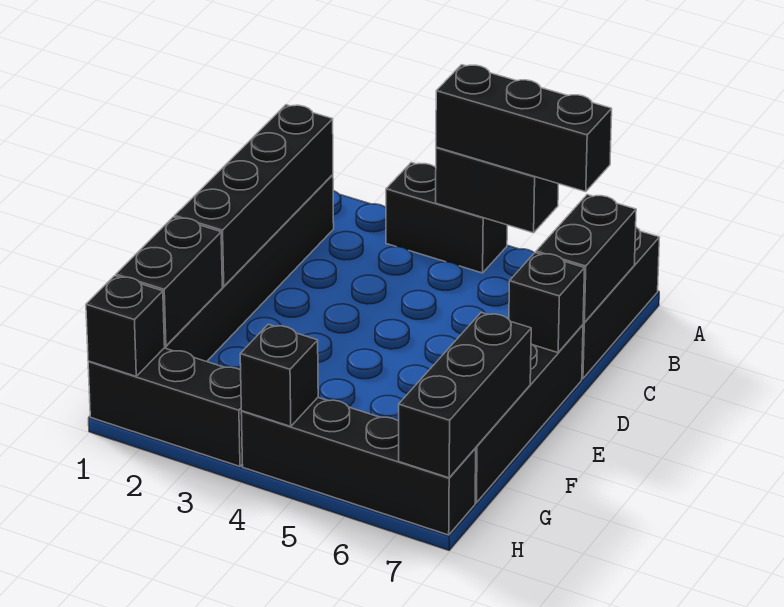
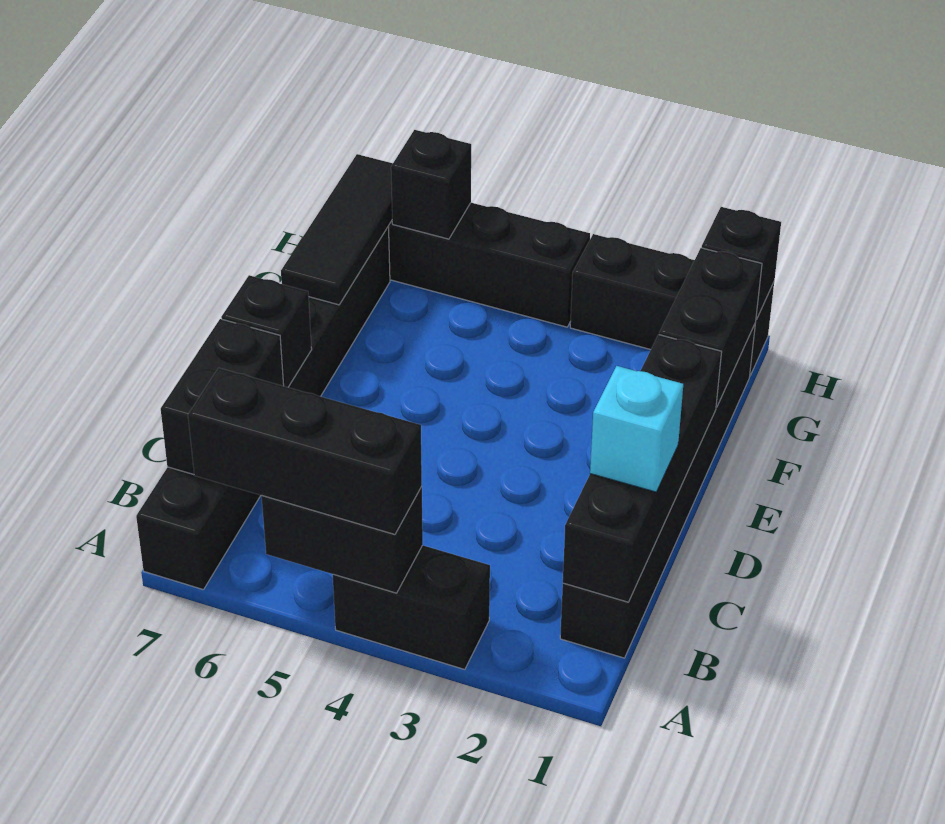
none -> cyan brick C1 level 3
black brick F7:H7 level 2 -> black tile F7:H7 level 2
black brick H4 level 2 -> black brick H6 level 2

